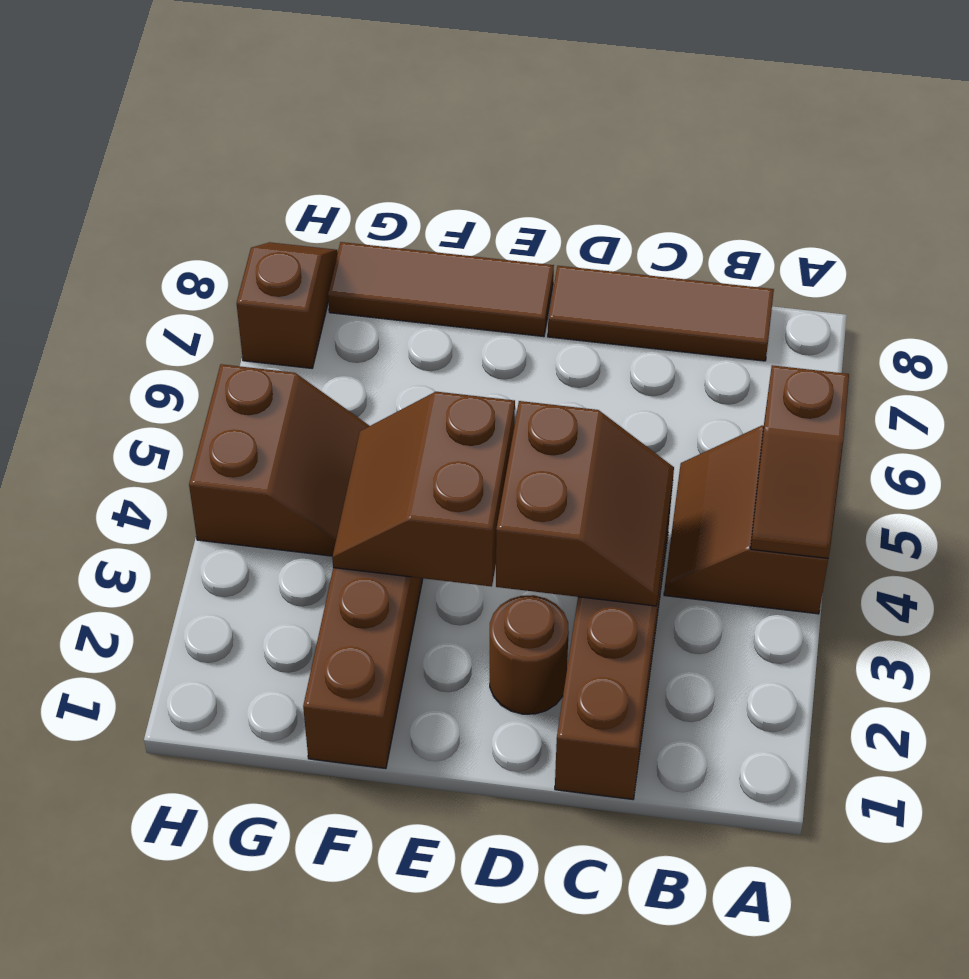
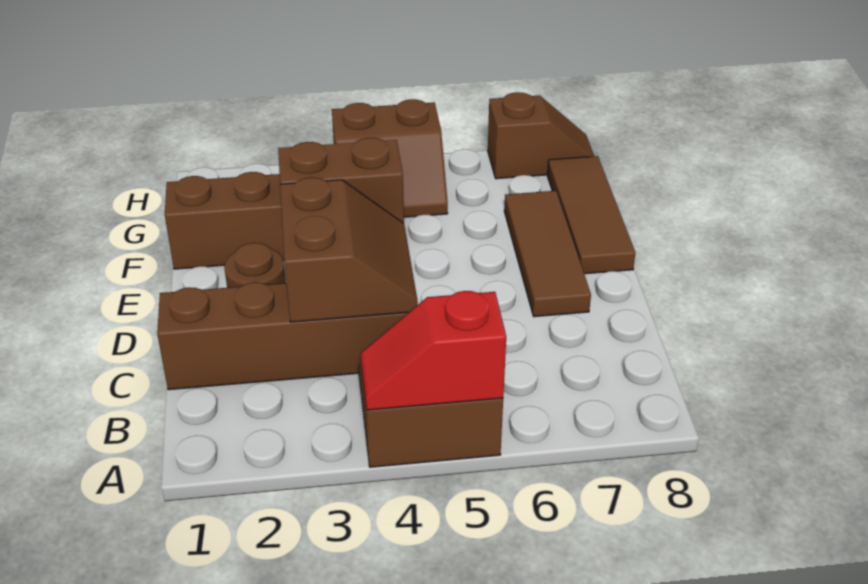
brown slope A4:A5 level 2 top 5 -> red slope A4:A5 level 2 top 5
brown tile B8:D8 level 1 -> brown tile D7:F7 level 1
brown slope C3:D4 level 2 top D -> brown slope C3:D4 level 2 top 3

